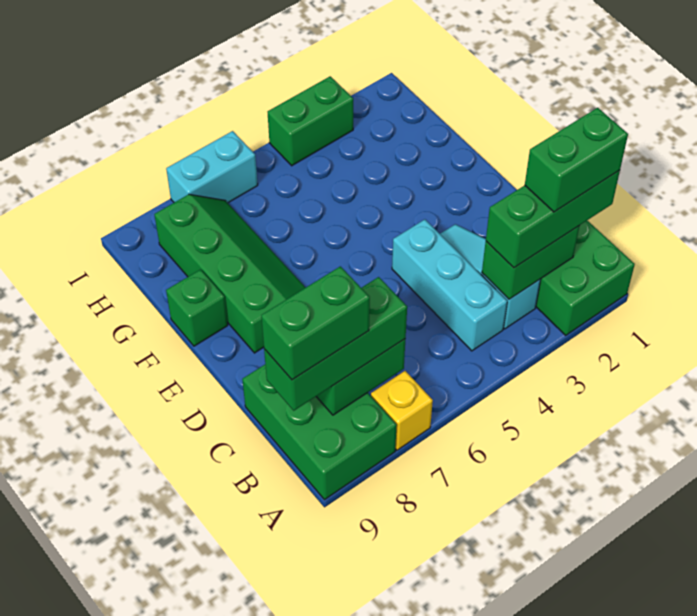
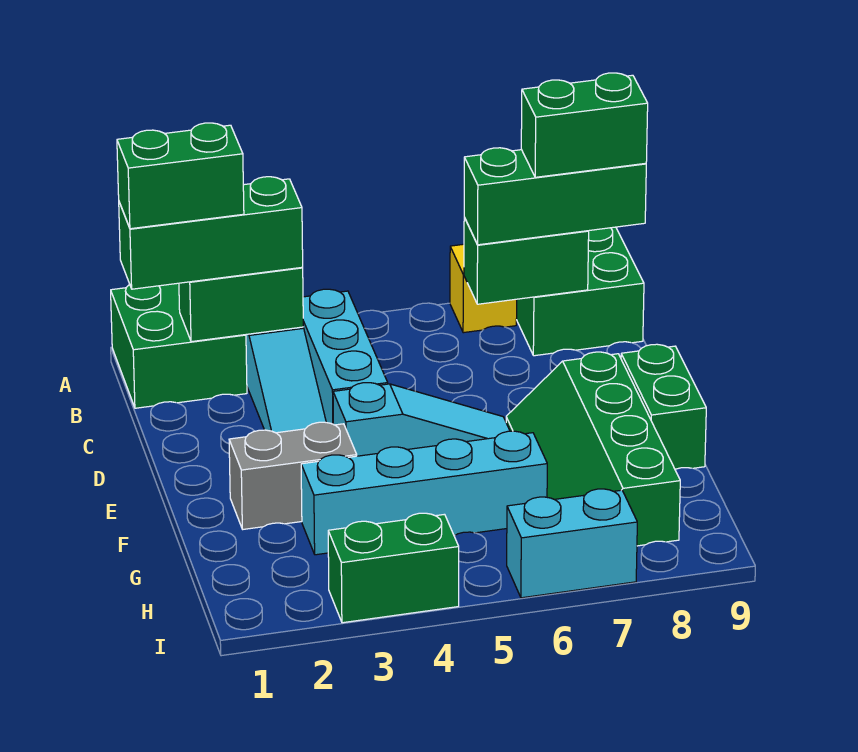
green brick A8:C9 level 1 -> green brick A8:B9 level 1
none -> cyan slope E4:E6 level 1 top 4
none -> grey brick F2:F3 level 1
green brick F9 level 1 -> green brick E9:F9 level 1
none -> cyan brick G3:G6 level 1

